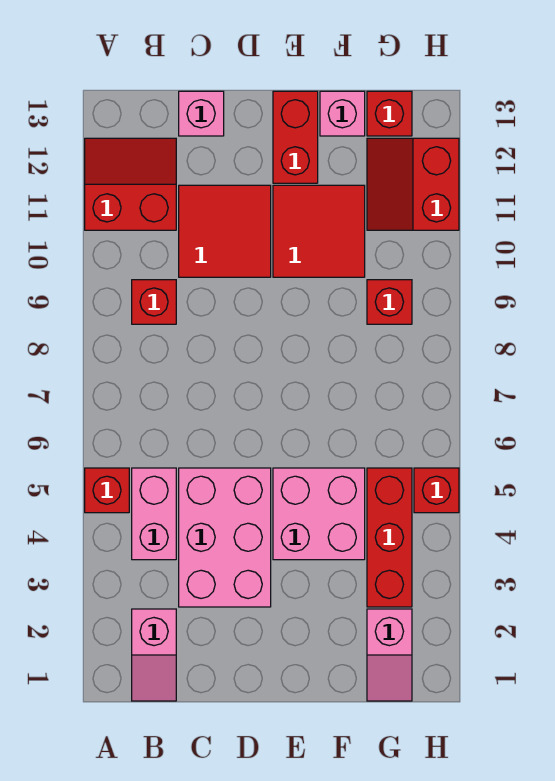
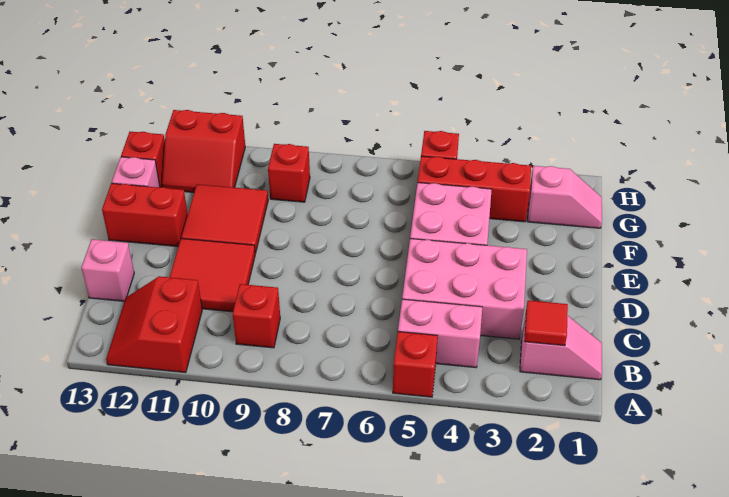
none -> red tile B2 level 2

